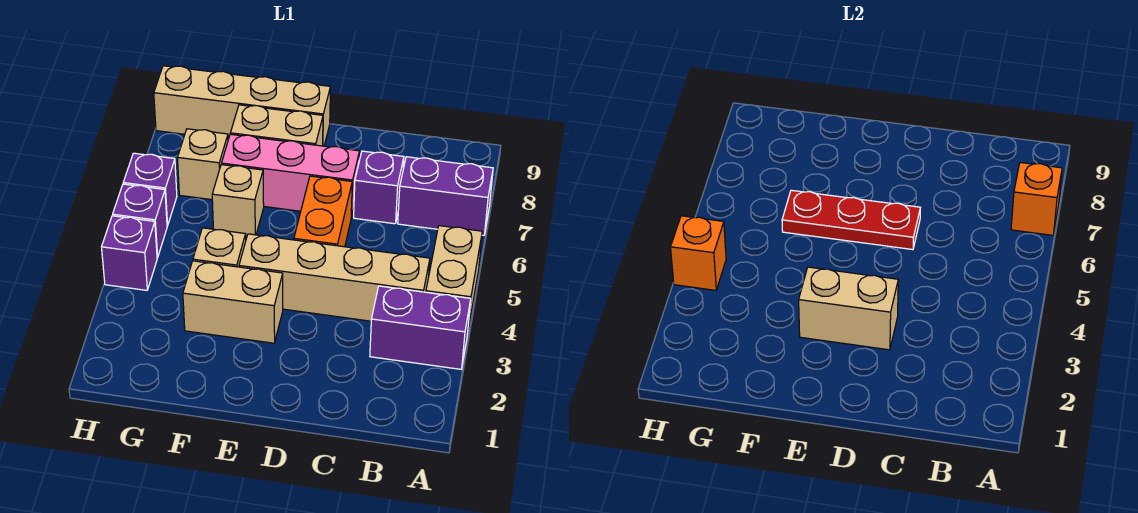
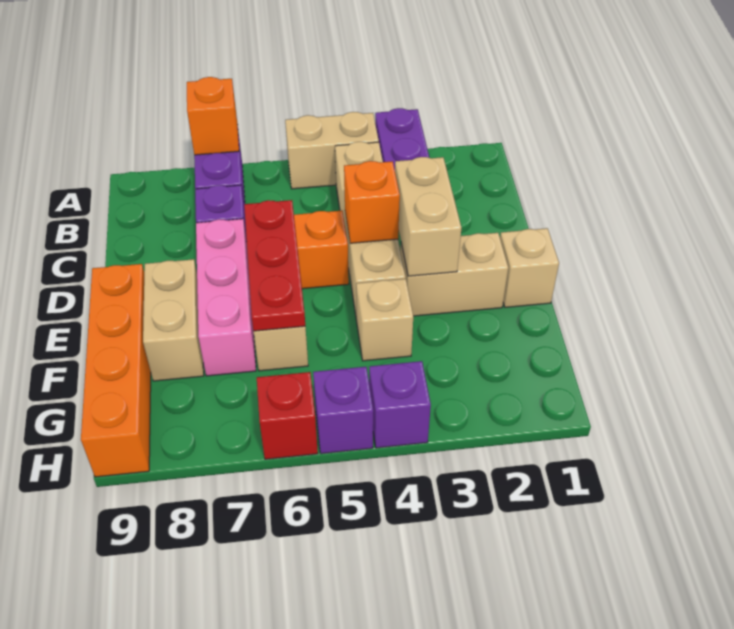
tan brick E3:F3 level 1 -> tan brick E2:E3 level 1
tan brick E9:H9 level 1 -> orange brick E9:H9 level 1
tan brick G7 level 1 -> tan brick E1 level 1
orange brick H4 level 2 -> orange brick D4 level 2
purple brick H6 level 1 -> red brick H6 level 1

